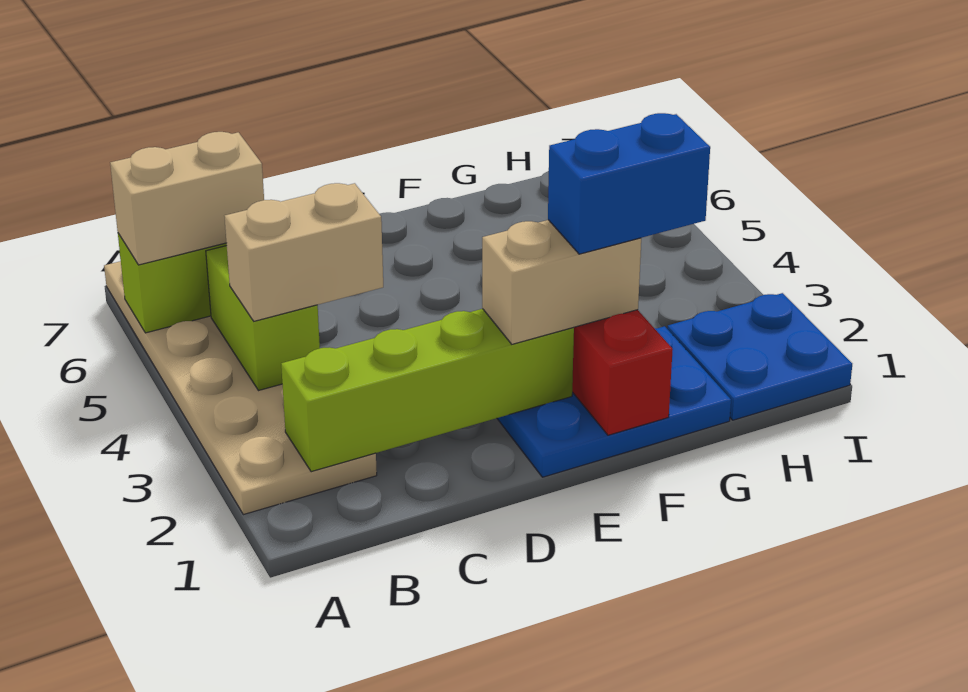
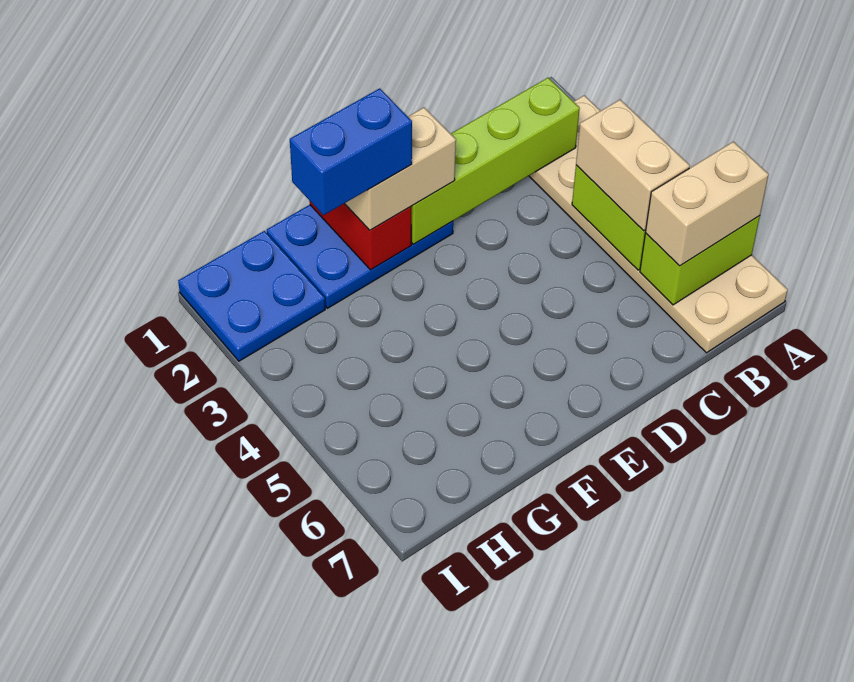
tan brick B4:C4 level 3 -> tan brick B4:B5 level 3

